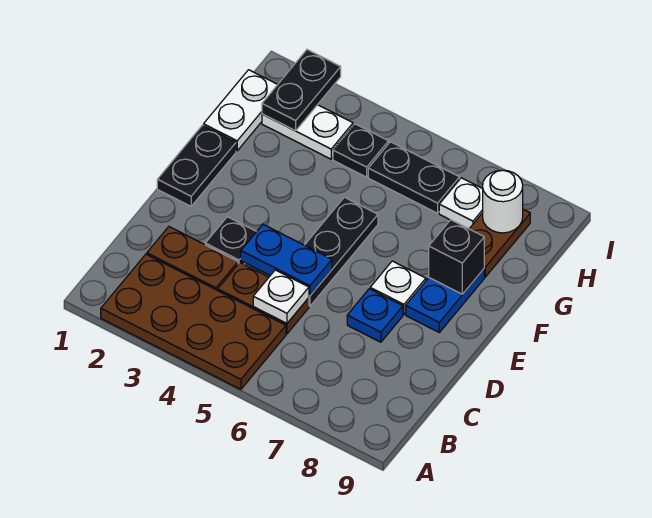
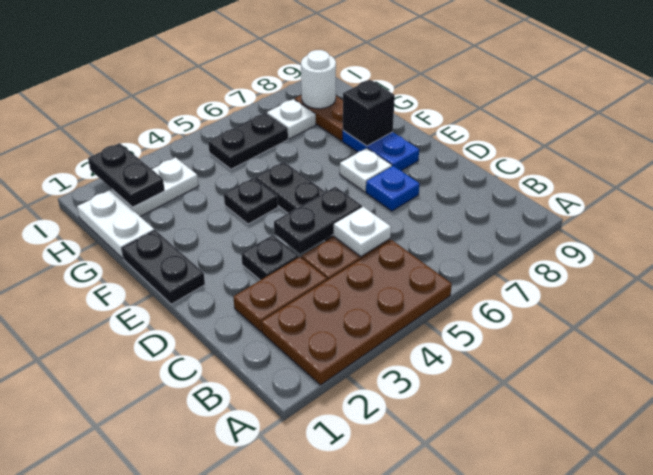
blue plate D4:D5 level 2 -> black plate D4:D5 level 2
black plate H4 level 1 -> black plate F4 level 1

